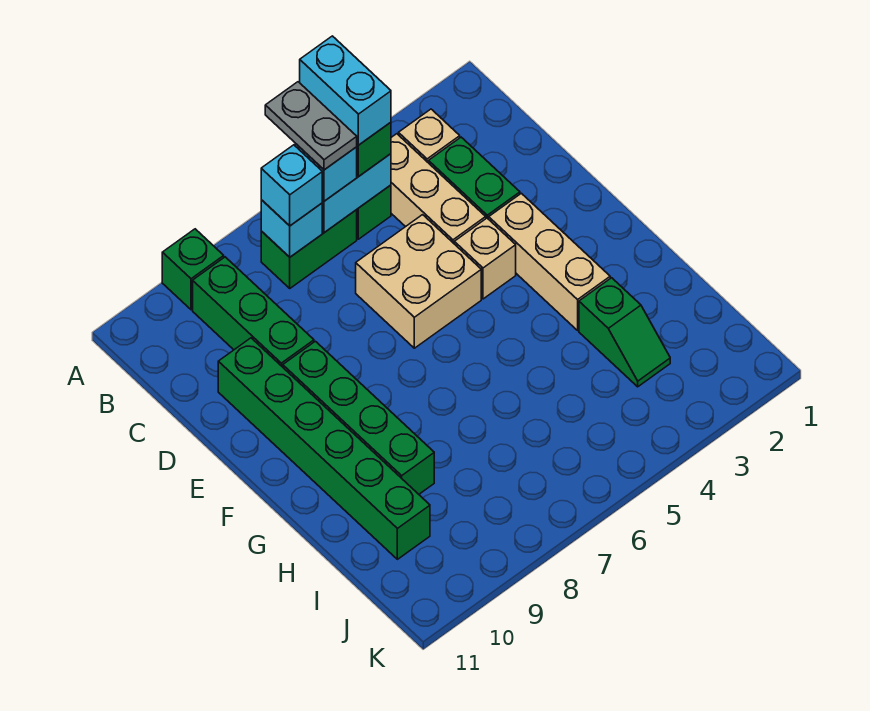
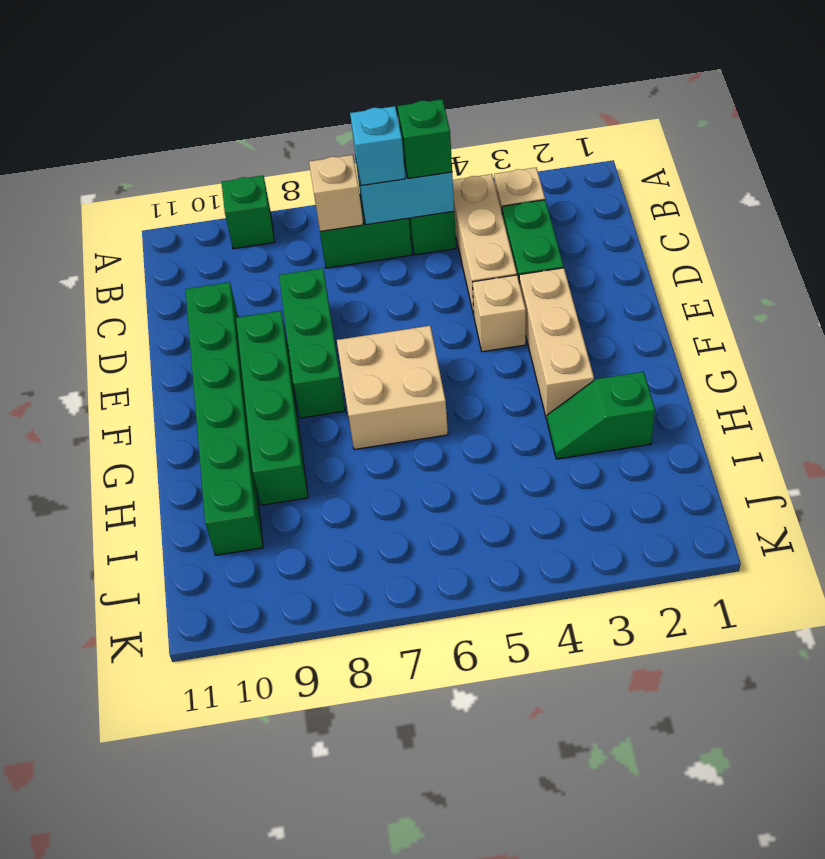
cyan brick A5:B5 level 4 -> none
grey plate A6:B6 level 4 -> none
cyan brick B7 level 2 -> tan brick B7 level 2
cyan brick B7 level 3 -> none
green brick B9:D9 level 1 -> green brick D8:F8 level 1
tan brick D5:E6 level 1 -> tan brick F6:G7 level 1
green slope H3:I3 level 1 top H -> green slope H2:H3 level 1 top 2

